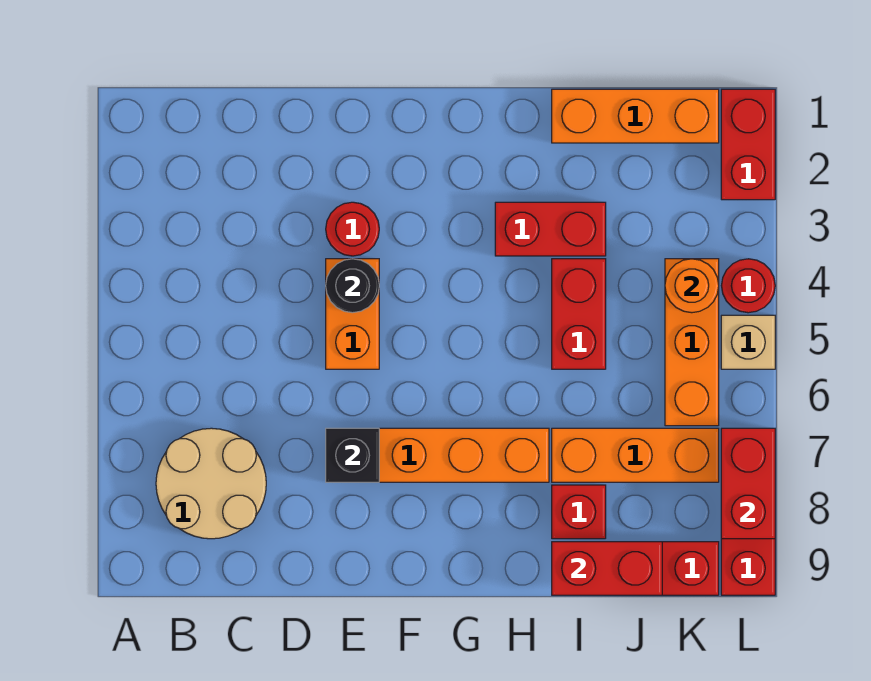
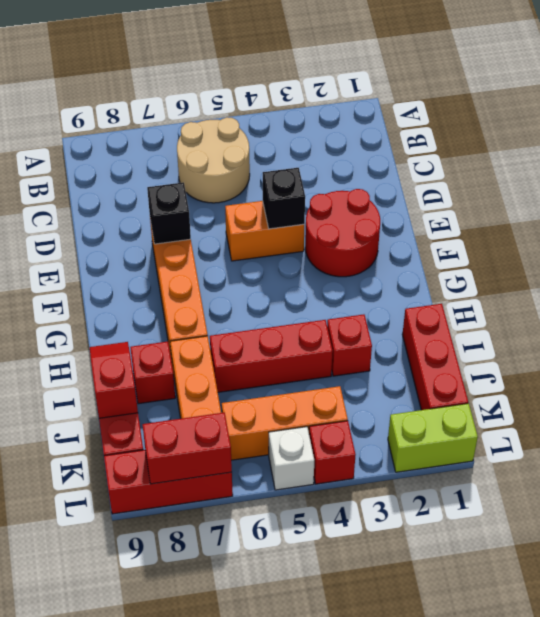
tan round brick B7:C8 level 1 -> tan round brick B5:C6 level 1
red round brick E3 level 1 -> red round brick E2:F3 level 1
black round brick E4 level 2 -> black brick E4 level 2
red brick H3:I3 level 1 -> red brick I3 level 1
orange brick I1:K1 level 1 -> red brick I1:K1 level 1
red brick I4:I5 level 1 -> red brick I4:I6 level 1
red brick I9:J9 level 2 -> red slope I9:J9 level 2 top J
orange round brick K4 level 2 -> none
red brick L1:L2 level 1 -> lime brick L1:L2 level 1
red round brick L4 level 1 -> red brick L4 level 1
tan brick L5 level 1 -> white brick L5 level 1

